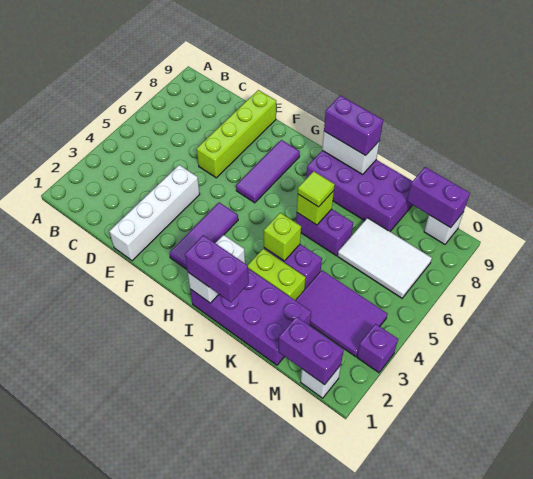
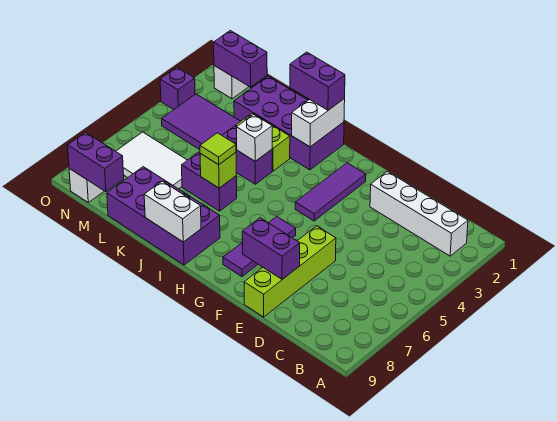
white brick E1:E4 level 1 -> white brick B2:E2 level 1
purple brick I9:J9 level 3 -> purple brick E8:F8 level 2
lime brick J4 level 2 -> white brick J4 level 2

